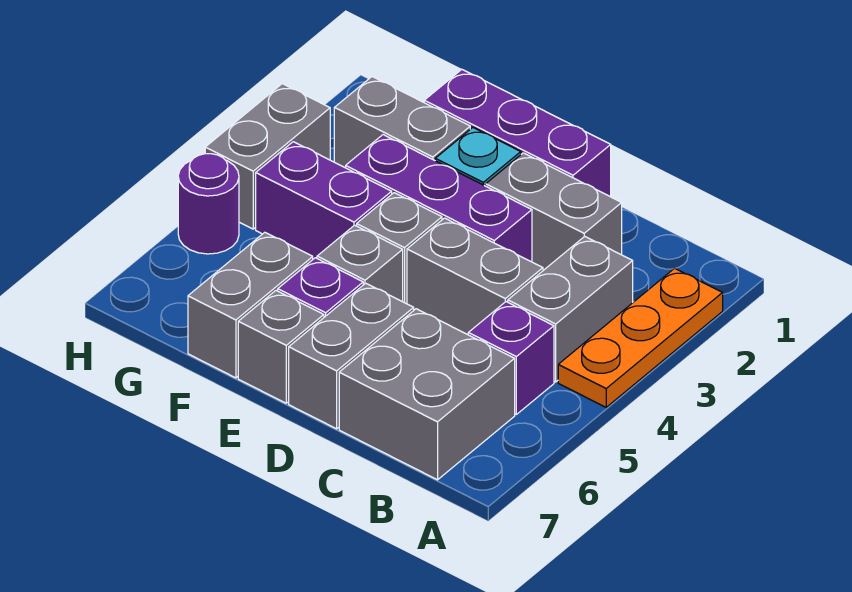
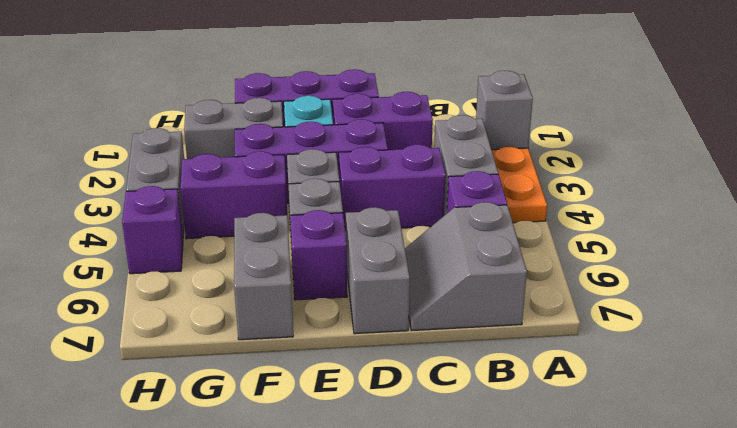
grey brick B6:C7 level 1 -> grey slope B6:C7 level 1 top B
grey brick C2:D2 level 1 -> purple brick C2:D2 level 1
grey brick C4:D4 level 1 -> purple brick C4:D4 level 1
grey brick E7 level 1 -> grey brick A2 level 2
purple round brick H5 level 1 -> purple brick H5 level 1

